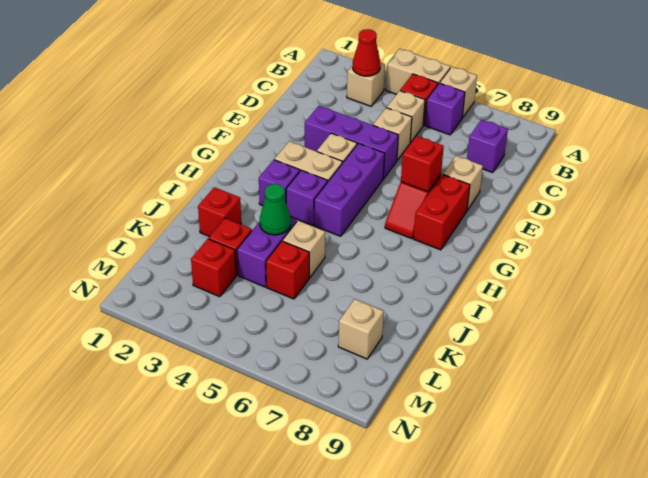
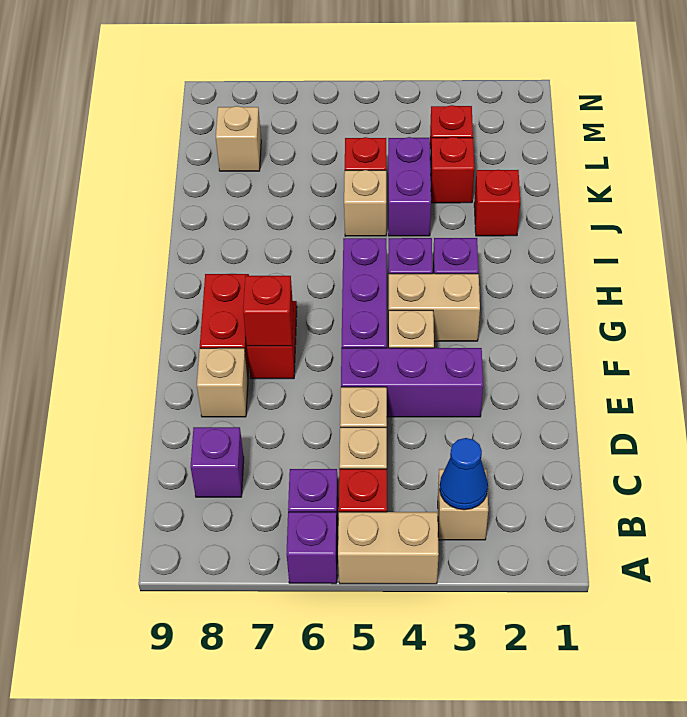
tan brick A6 level 1 -> purple brick A6 level 1
red cone B3 level 2 -> blue cone B3 level 2
green cone J4 level 2 -> none

